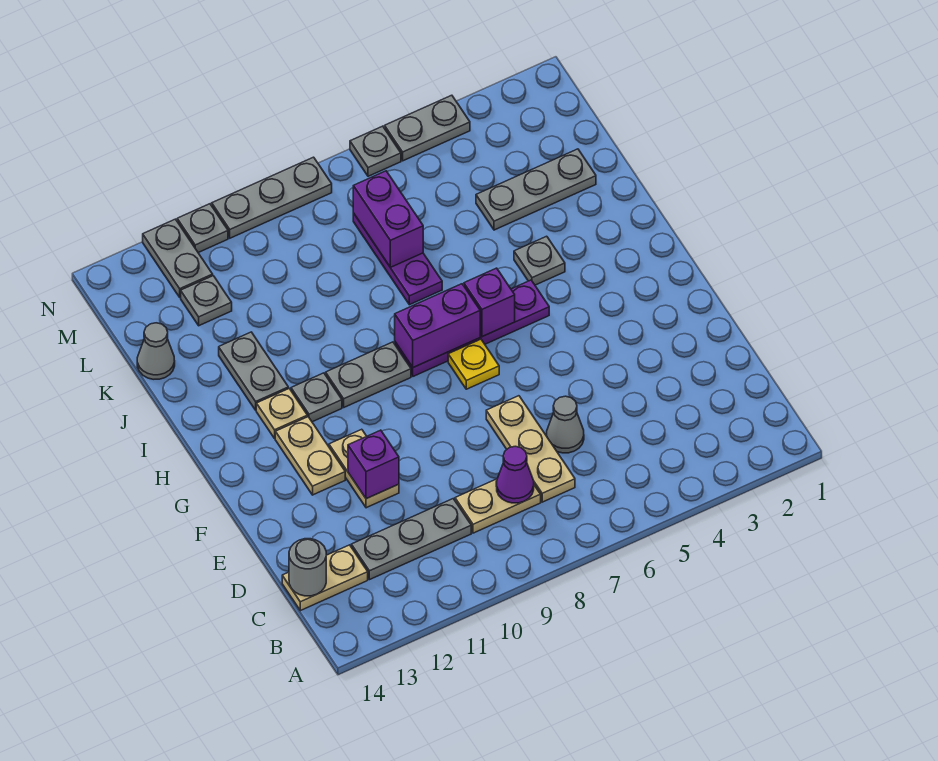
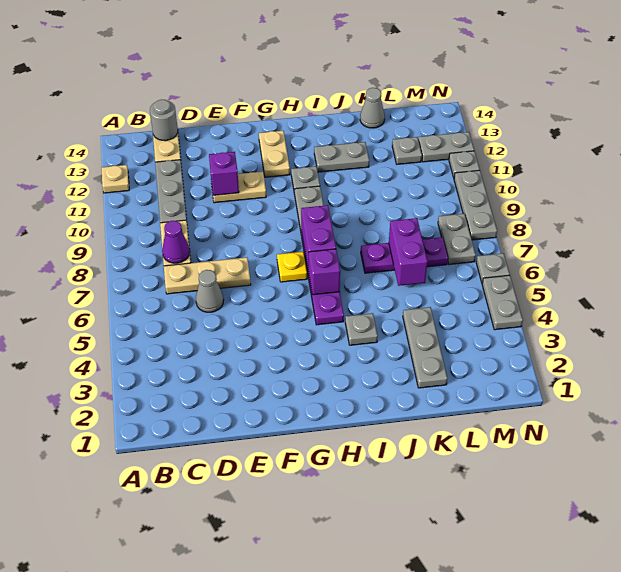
tan plate F12:G12 level 1 -> tan plate G12:G13 level 1
tan plate H12 level 1 -> tan plate A12 level 1
purple brick K7:L7 level 2 -> purple brick K6:K7 level 2
none -> grey plate M7:M8 level 1

